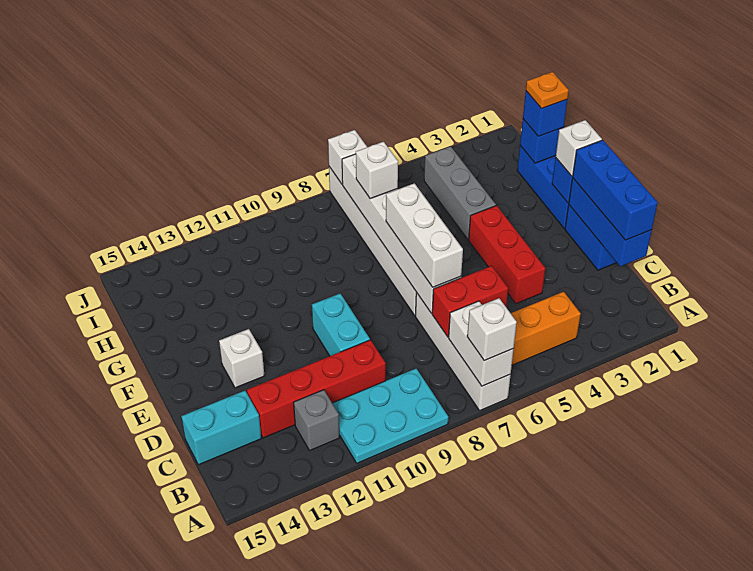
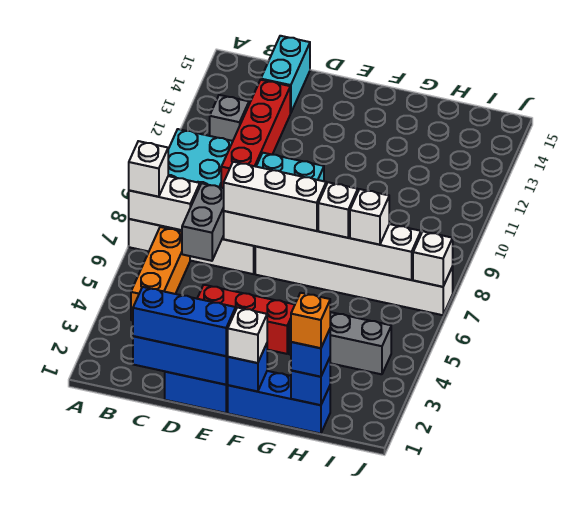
red brick C6:C7 level 2 -> grey brick C6:C7 level 2
white brick E13 level 1 -> white brick G7 level 3
orange plate H1 level 4 -> orange brick H1 level 4

